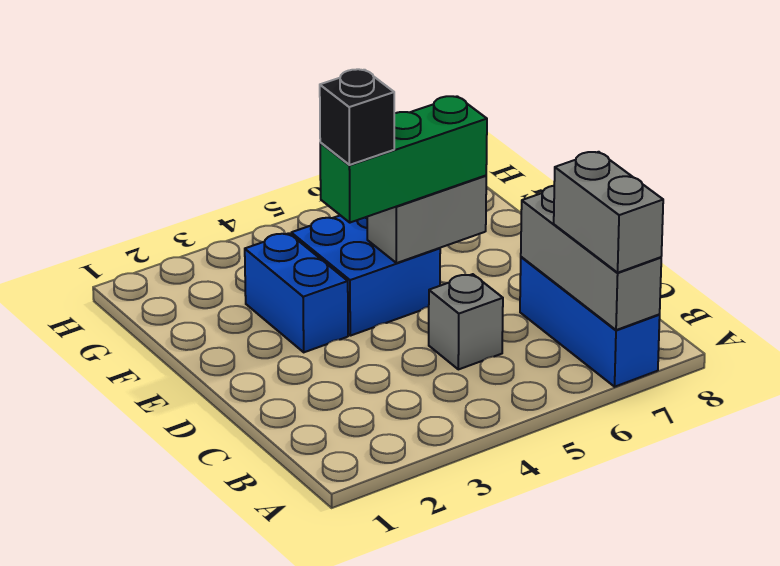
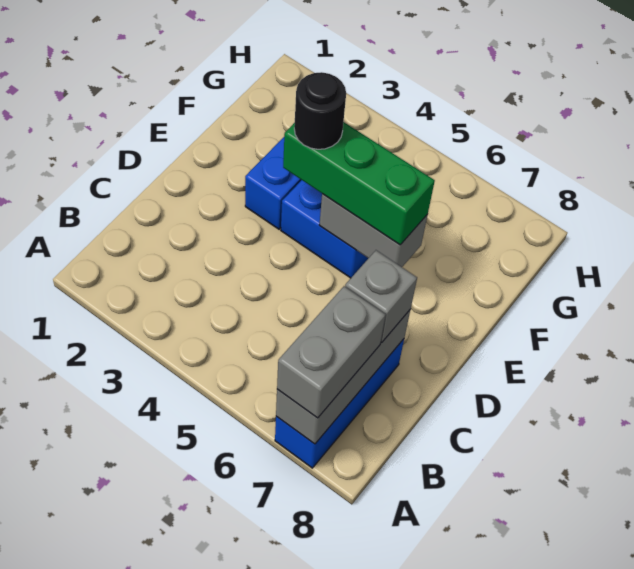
grey brick C5 level 1 -> grey brick C7 level 3
black brick E4 level 4 -> black round brick E4 level 4

